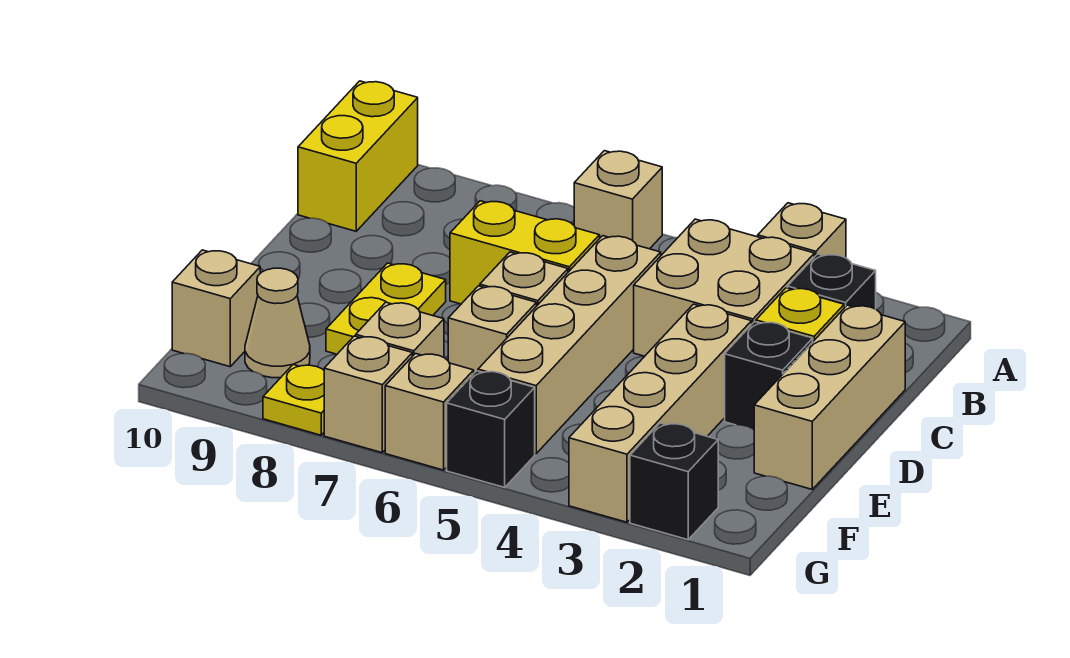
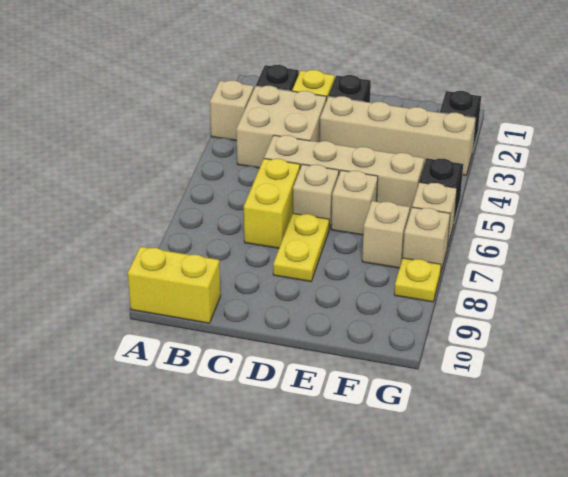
tan brick A6 level 1 -> none
tan brick C1:E1 level 1 -> none
yellow plate D8:E8 level 1 -> yellow plate D7:D8 level 1
tan cone F9 level 1 -> none
tan brick F10 level 1 -> none

